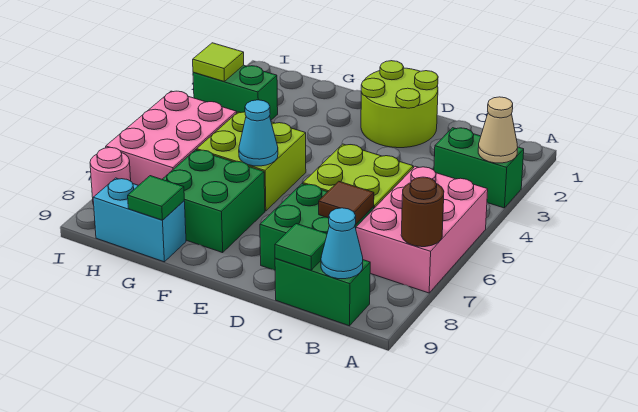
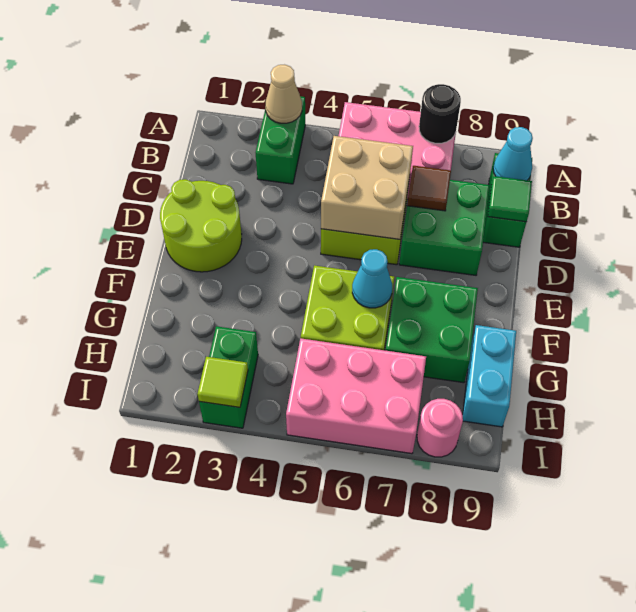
brown round brick A7 level 2 -> black round brick A7 level 2
none -> tan brick C5:D6 level 2
green tile G9 level 2 -> none

